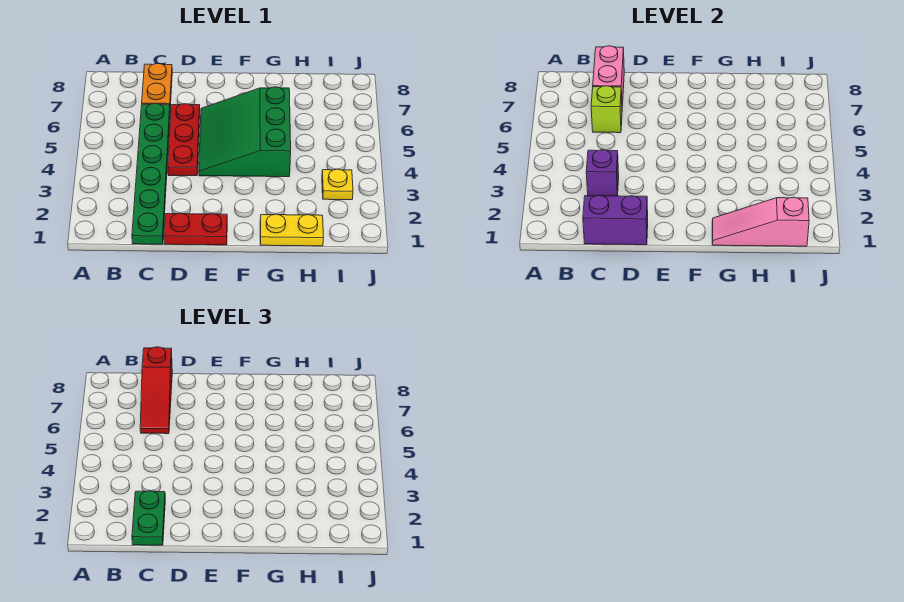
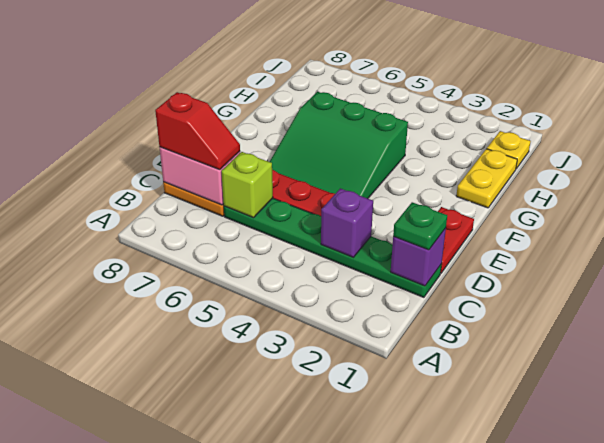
purple brick C1:D1 level 2 -> purple brick C1 level 2
green plate C1:C2 level 3 -> green plate C1 level 3
red slope C6:C8 level 3 top 8 -> red slope C7:C8 level 3 top 8
pink slope G1:I1 level 2 top I -> none
yellow plate I3 level 1 -> yellow plate I1 level 1

